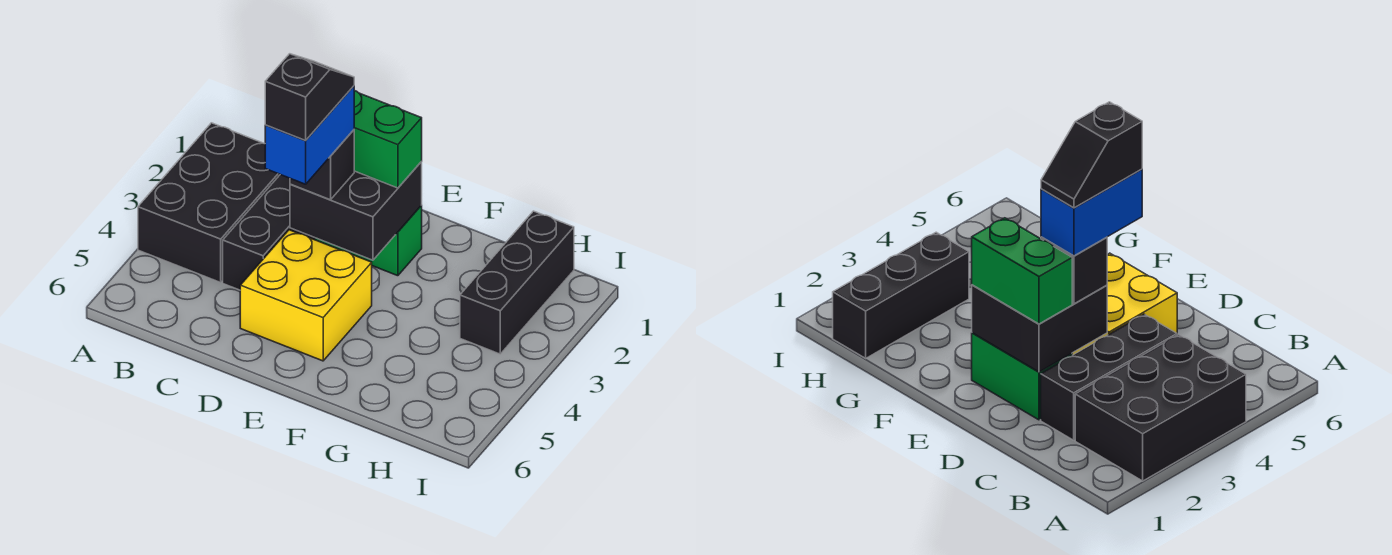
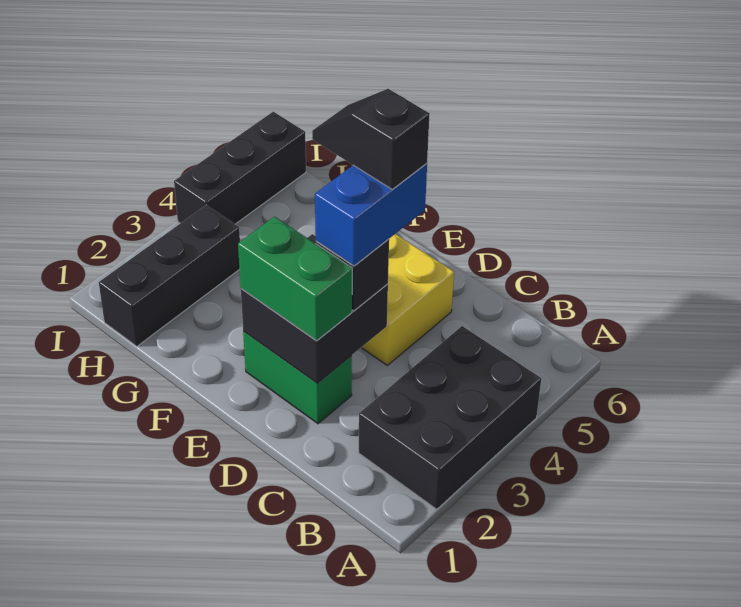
black brick C2:C4 level 1 -> black brick I4:I6 level 1
black slope D3:D4 level 5 top 4 -> black slope D4:E4 level 5 top D

